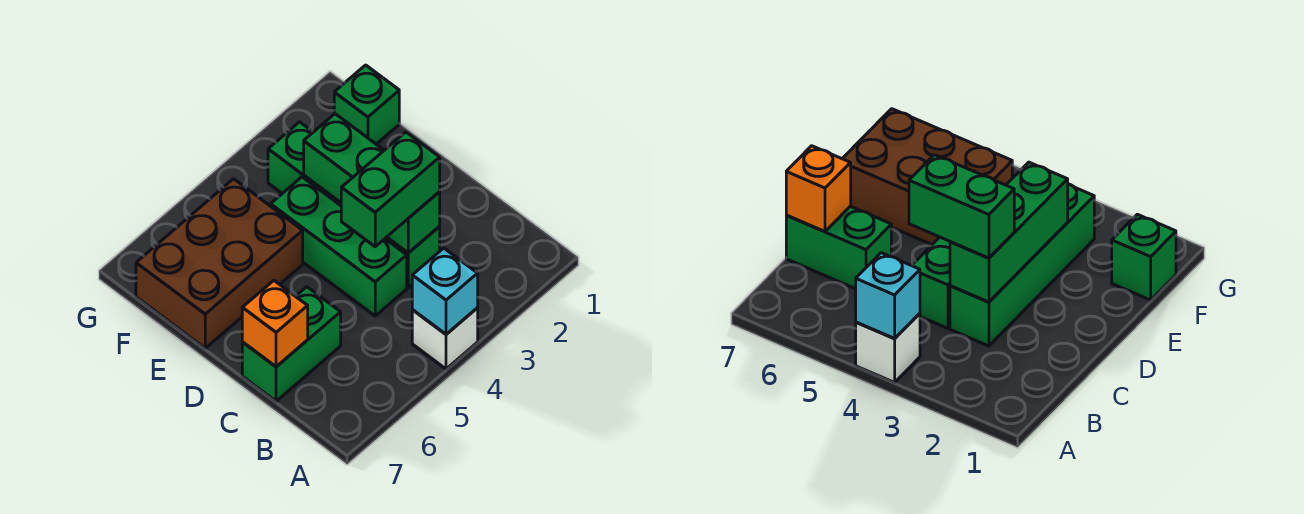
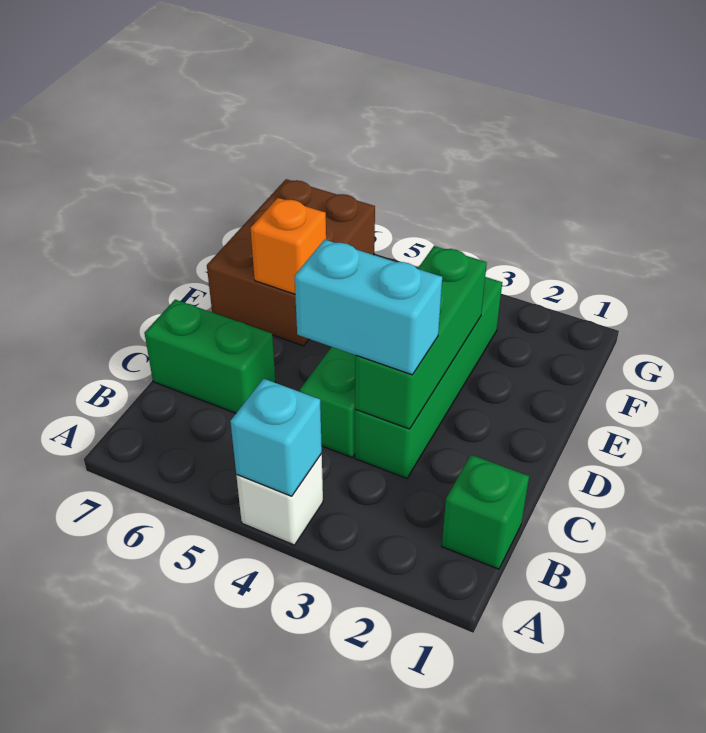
green brick C3:C4 level 3 -> cyan brick C3:C4 level 3
orange brick C7 level 2 -> orange brick E6 level 2
brown brick E5:F7 level 1 -> brown brick E6:G7 level 1
green brick F1 level 1 -> green brick B1 level 1

